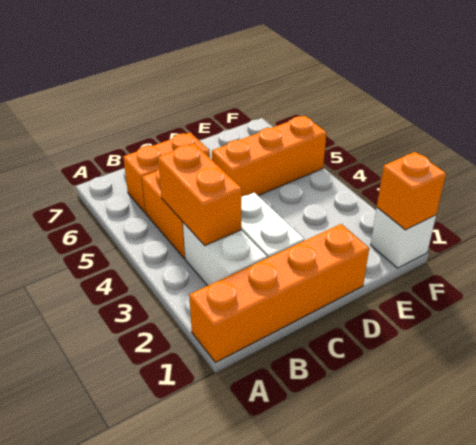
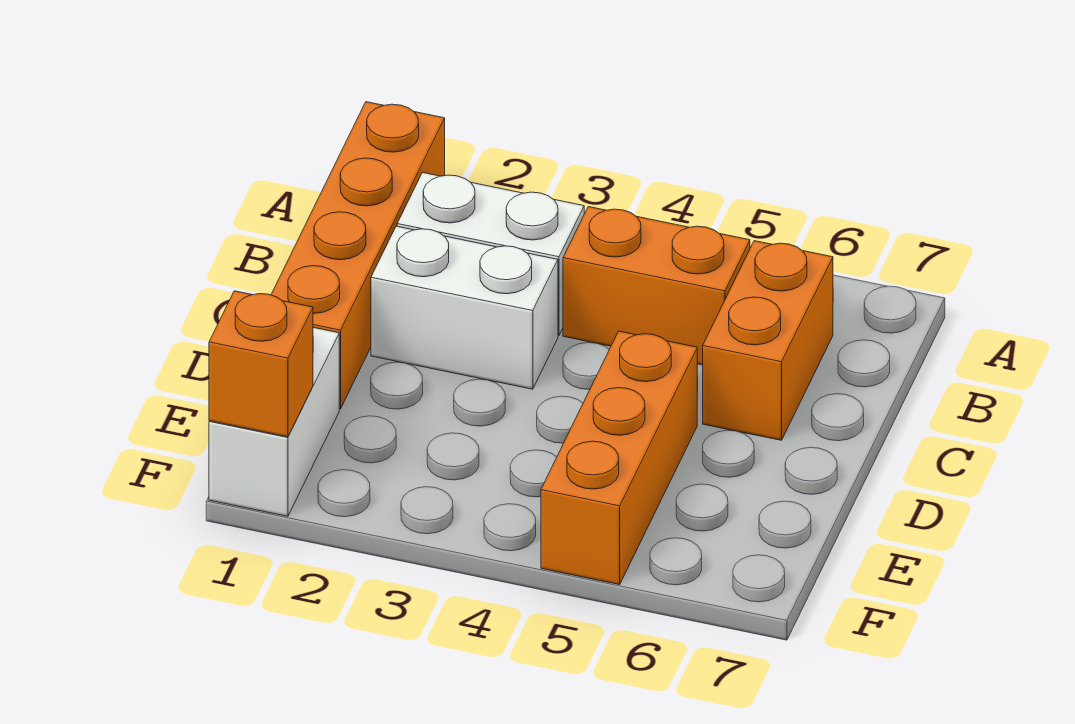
orange brick B3:B4 level 2 -> none
white brick F1 level 1 -> white brick E1:F1 level 1

